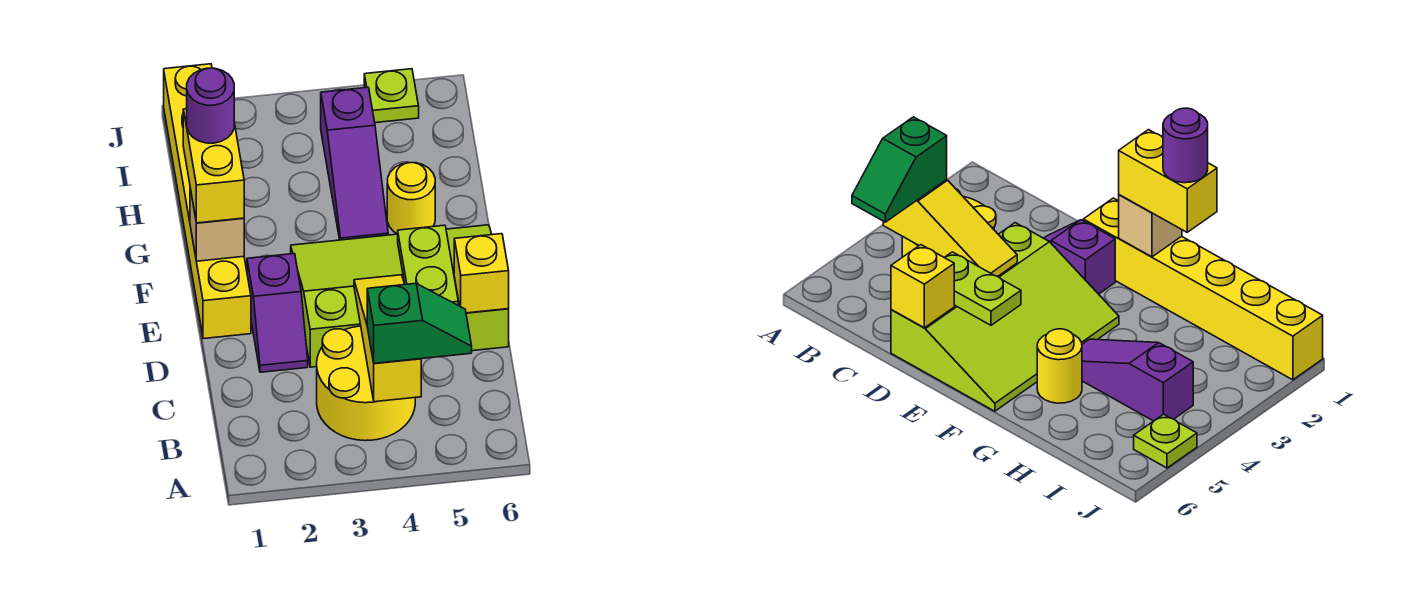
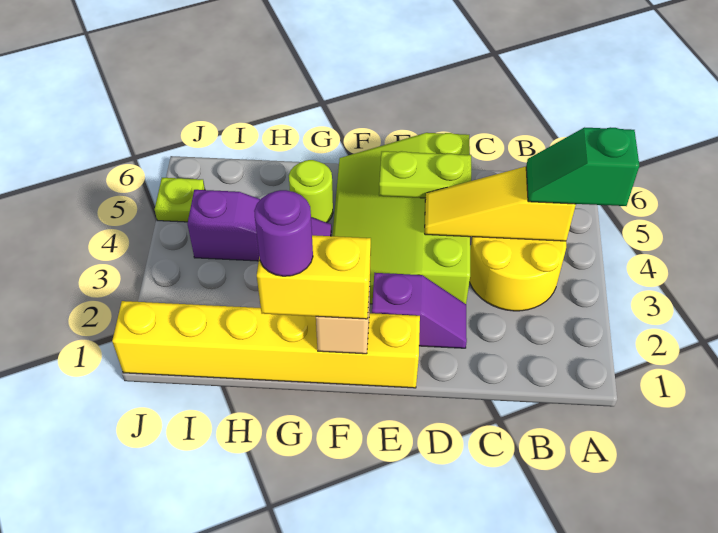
green slope B4:B5 level 3 top 4 -> green slope A4:B4 level 3 top A
yellow brick D6 level 2 -> none
yellow round brick G5 level 1 -> lime round brick G5 level 1

